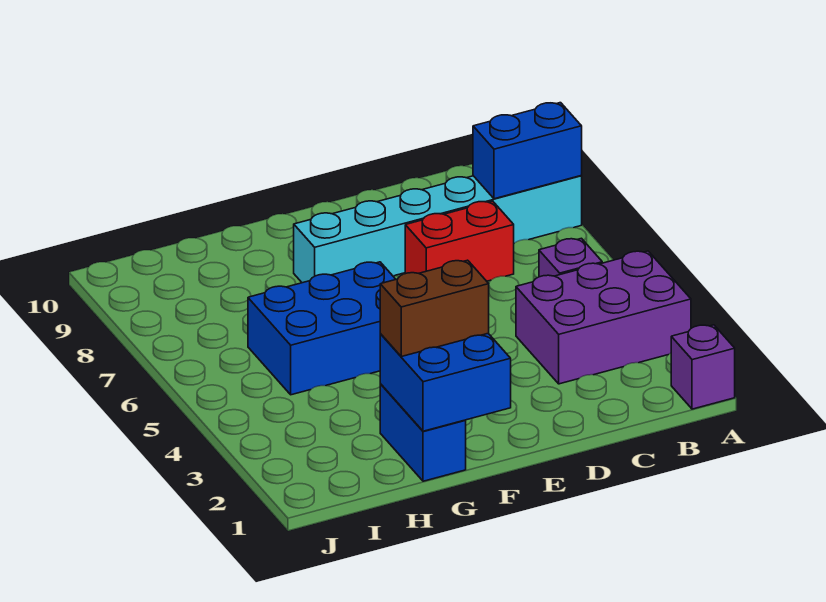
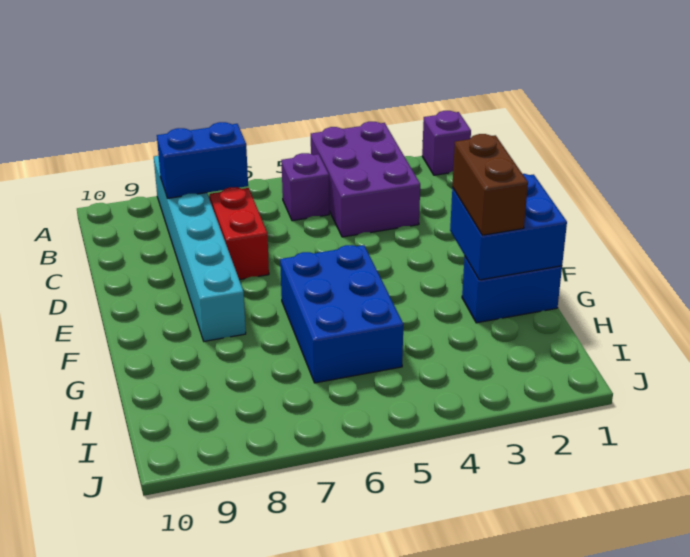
blue brick A8:B8 level 2 -> blue brick B7:B8 level 2

